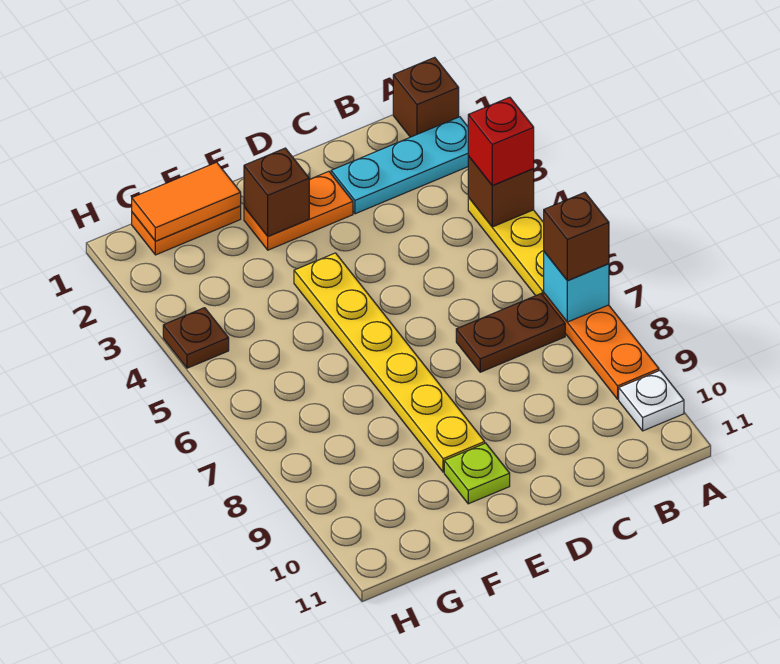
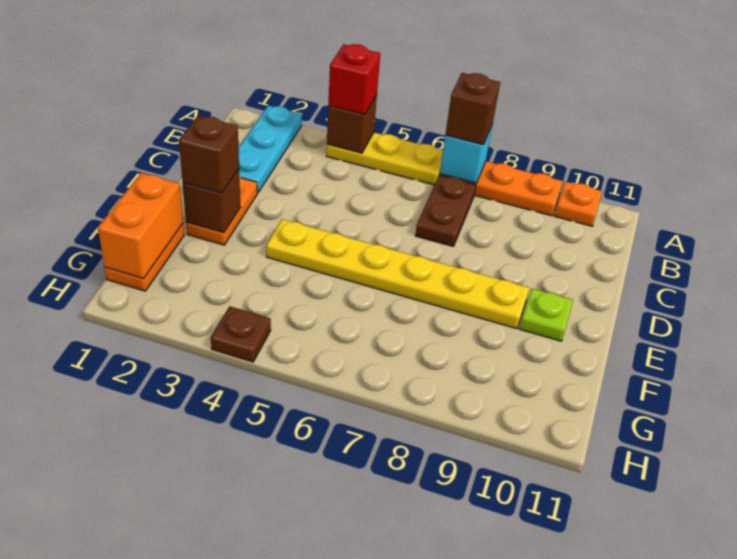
brown brick A1 level 1 -> brown brick E2 level 3
white plate A10 level 1 -> orange plate A10 level 1
orange tile F1:G1 level 2 -> orange brick F1:G1 level 2

